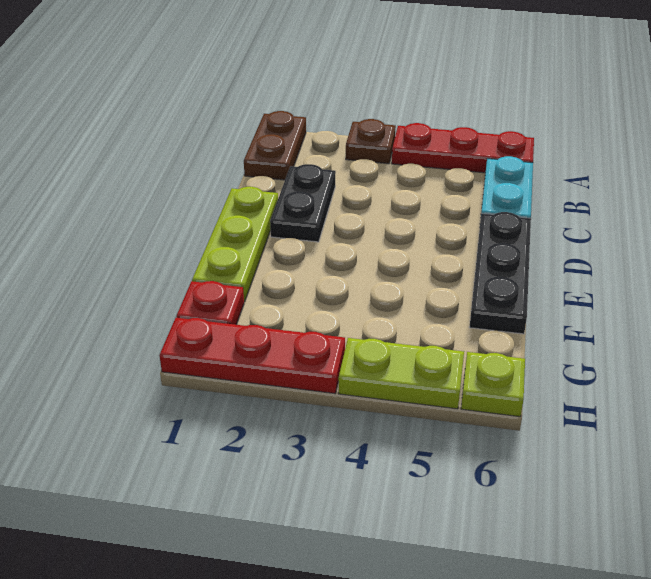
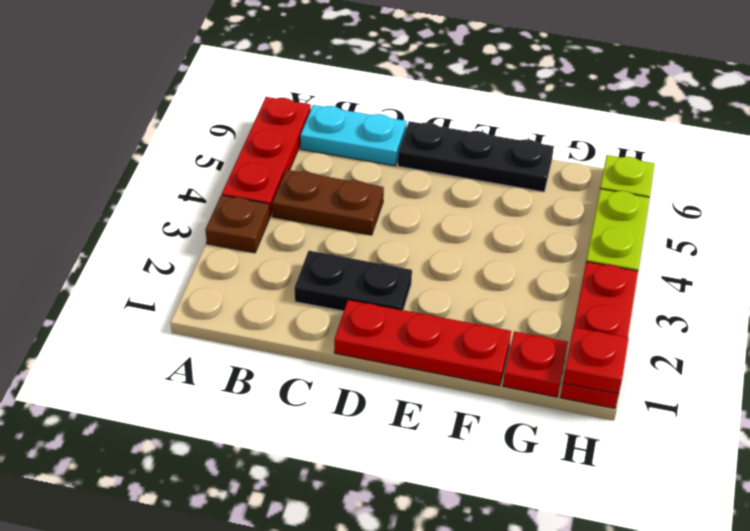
brown plate A1:B1 level 1 -> brown plate B4:C4 level 1
lime plate D1:F1 level 1 -> red plate D1:F1 level 1
none -> red plate H1 level 2

